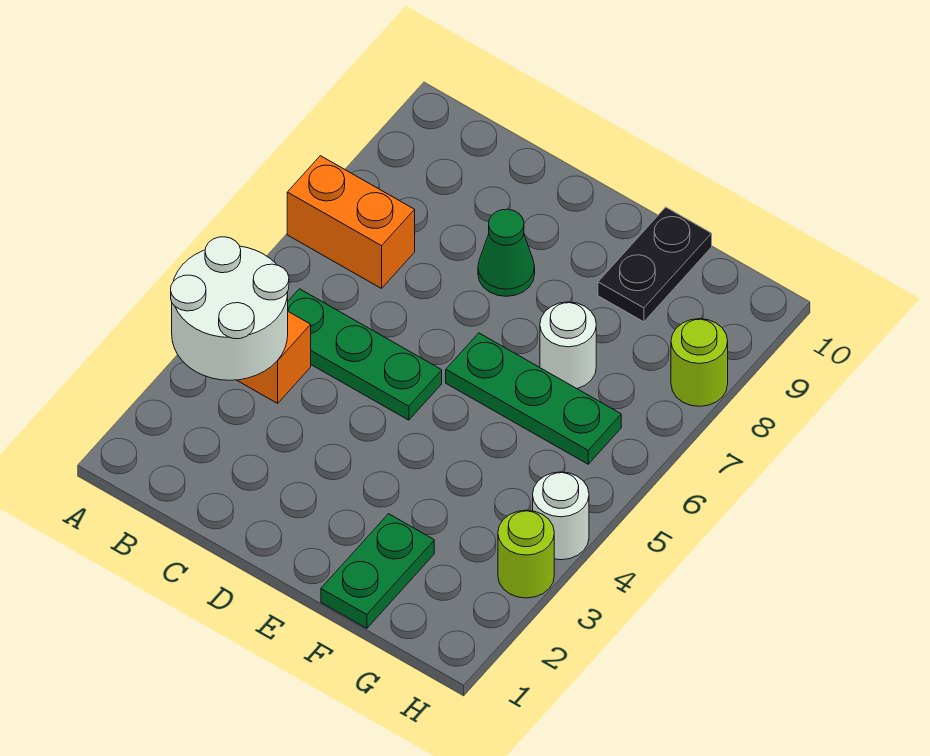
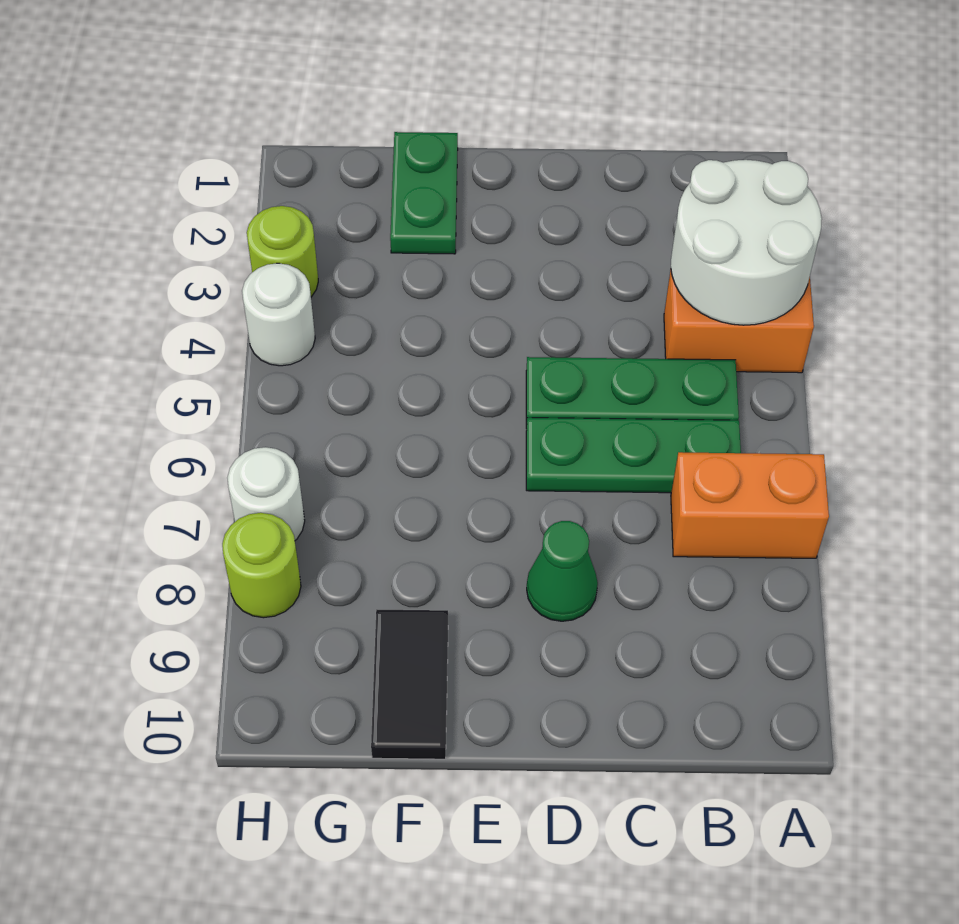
green plate E6:G6 level 1 -> green plate B6:D6 level 1
white round brick F7 level 1 -> white round brick H7 level 1
black plate F9:F10 level 1 -> black tile F9:F10 level 1

